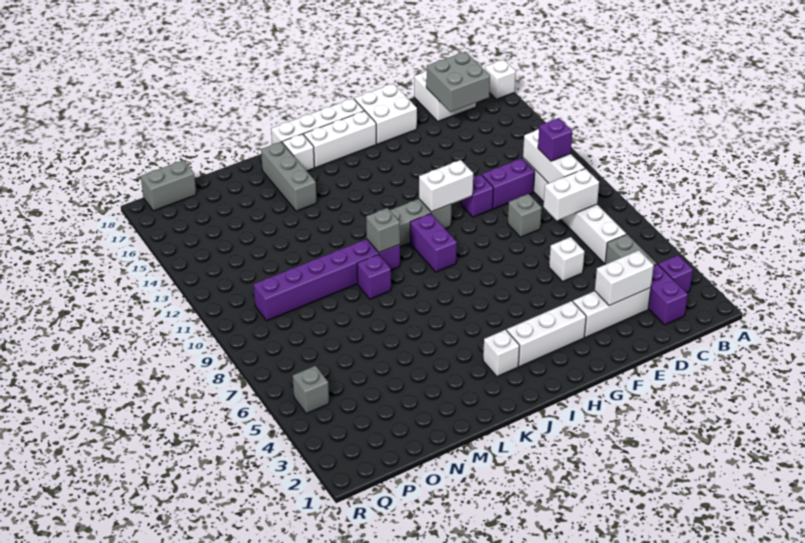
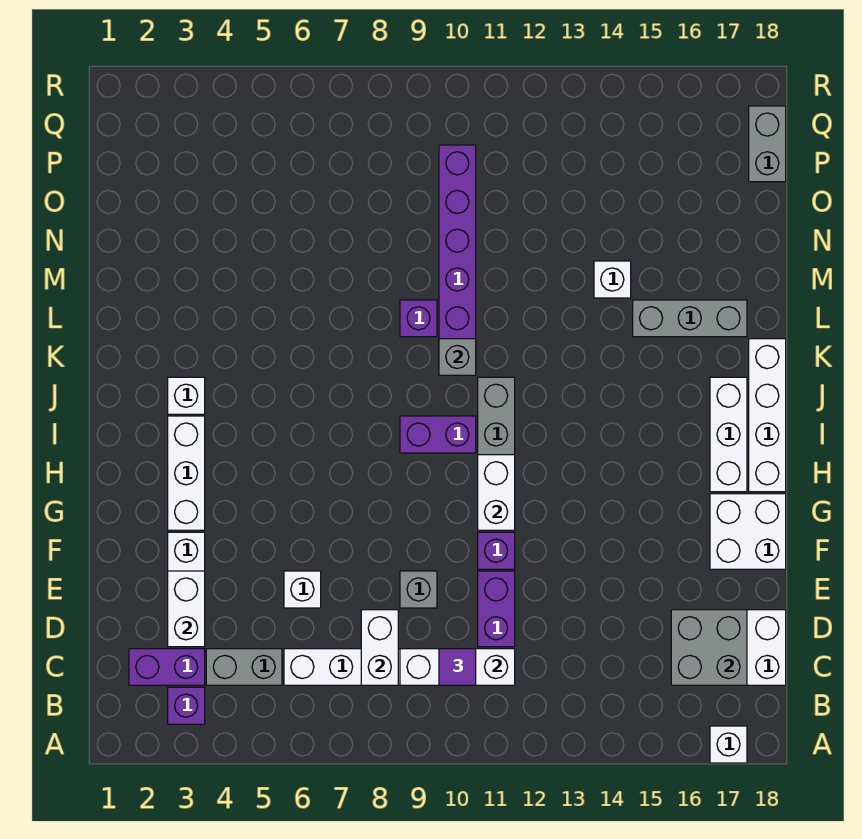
purple brick C10 level 3 -> purple tile C10 level 3
white brick K17 level 1 -> white brick M14 level 1
grey brick Q5 level 1 -> none

